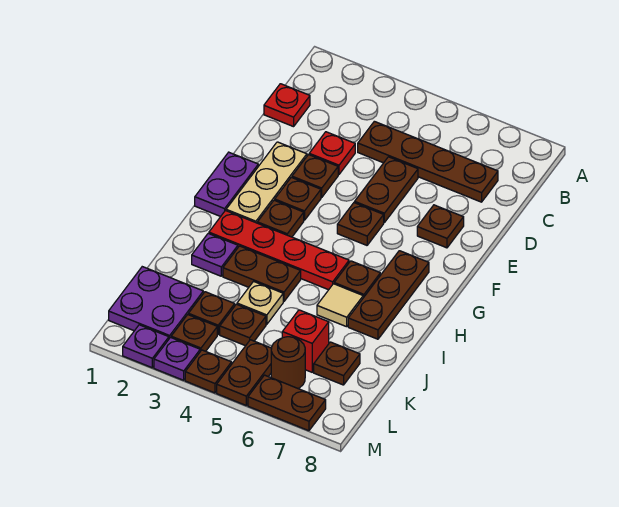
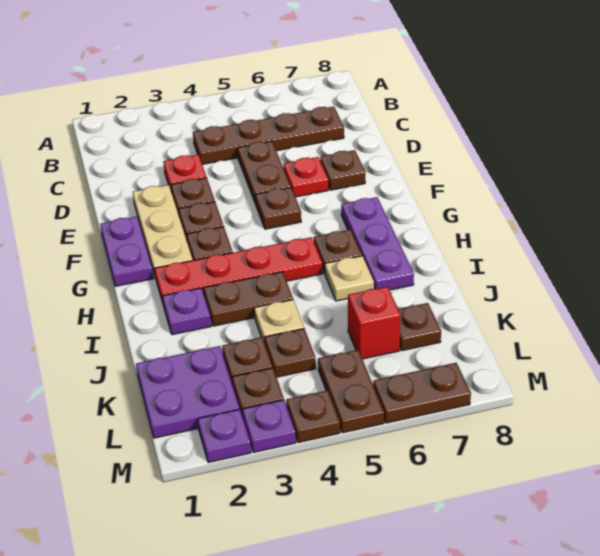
red plate C1 level 1 -> red plate E6 level 1
brown plate G7:I7 level 1 -> purple plate G7:I7 level 1
tan tile I6 level 1 -> tan plate I6 level 1
brown round brick L6 level 1 -> none

